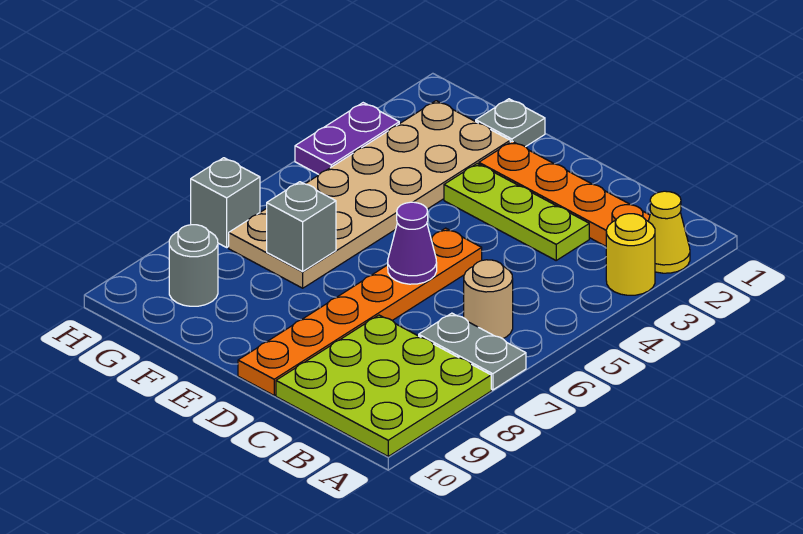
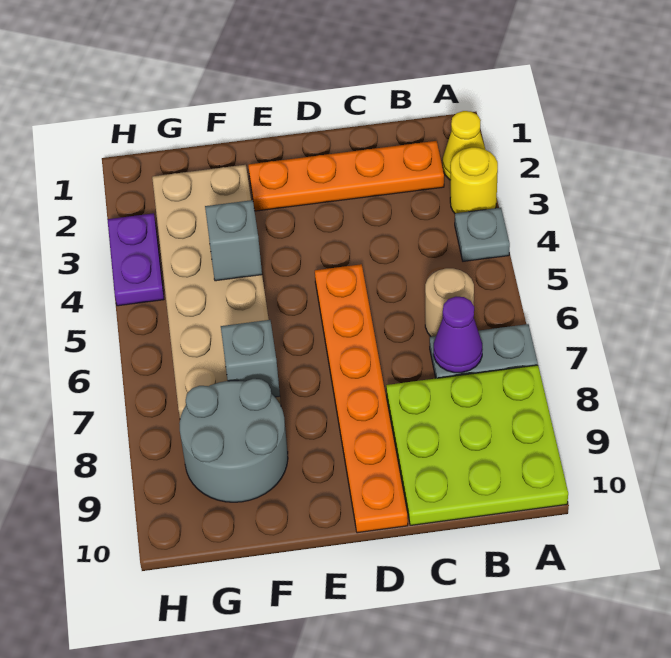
lime plate C3:E3 level 1 -> none
purple cone D6 level 2 -> purple cone B7 level 2
grey plate F1 level 1 -> grey plate A4 level 1
grey round brick G9 level 1 -> grey round brick F8:G9 level 1
grey brick H7 level 1 -> grey brick F4 level 2

